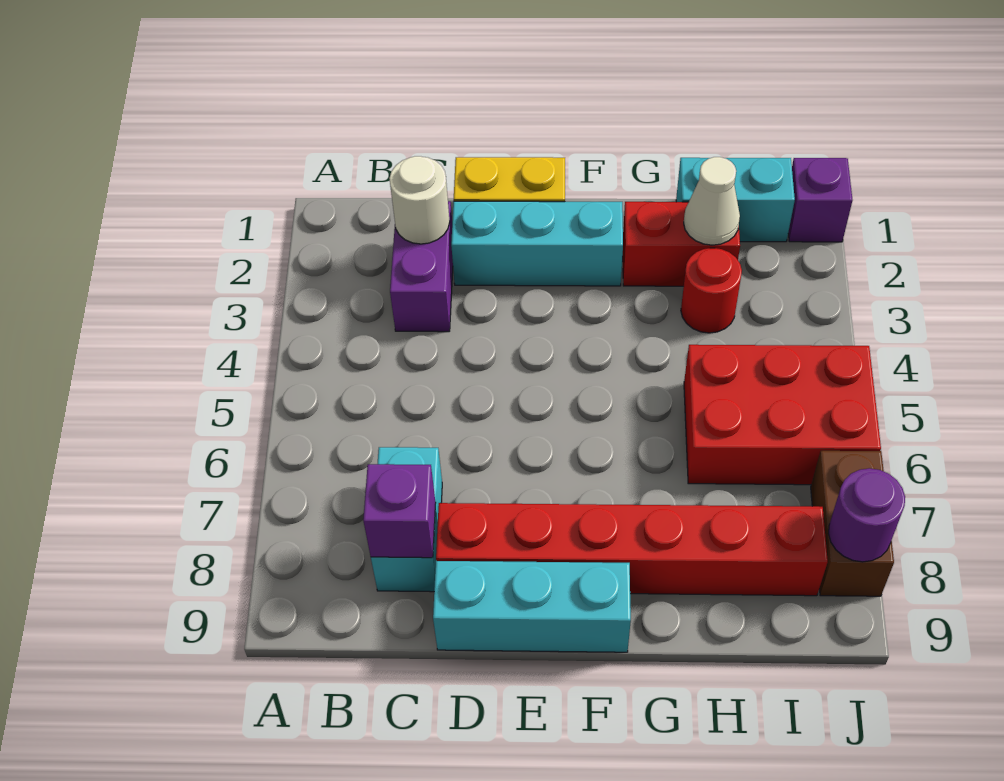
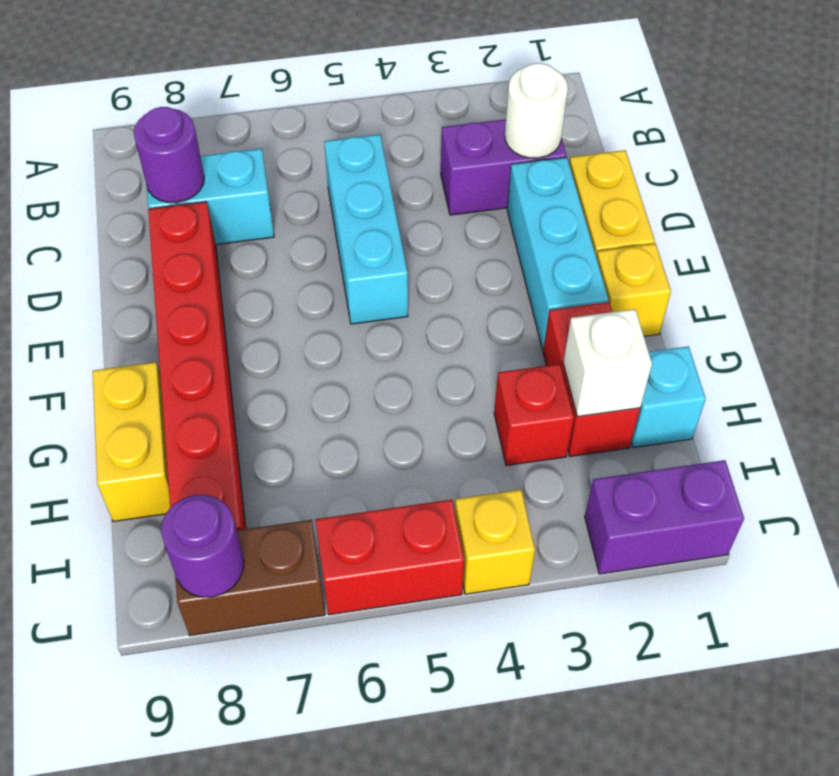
purple brick C8 level 2 -> purple round brick C8 level 2
cyan brick D9:F9 level 1 -> cyan brick C5:E5 level 1
none -> yellow brick F1 level 1
none -> yellow brick G9:H9 level 1
cyan brick H1:I1 level 1 -> cyan brick H1 level 1
white cone H2 level 2 -> white brick H2 level 2
red round brick H3 level 1 -> red brick H3 level 1
red brick H5:J6 level 1 -> red brick J5:J6 level 1
purple brick J1 level 1 -> purple brick J1:J2 level 1
none -> yellow brick J4 level 1

